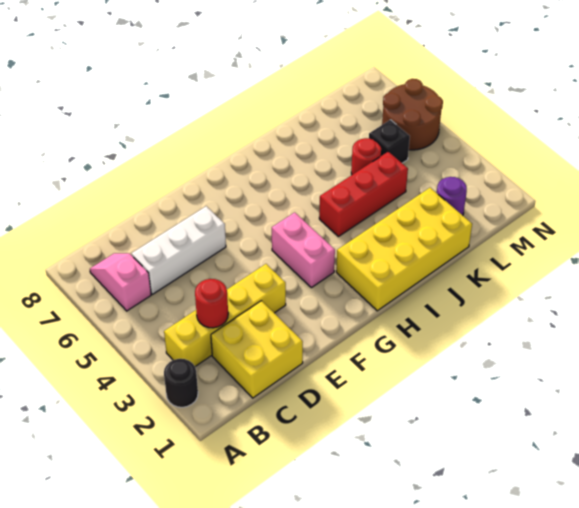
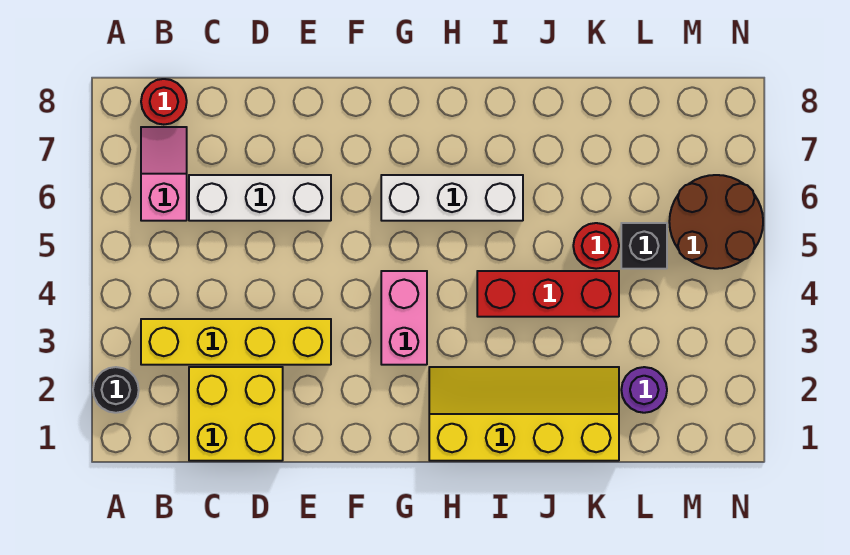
red round brick C3 level 2 -> red round brick B8 level 1
none -> white brick G6:I6 level 1
yellow brick H1:K2 level 1 -> yellow slope H1:K2 level 1 top 1

